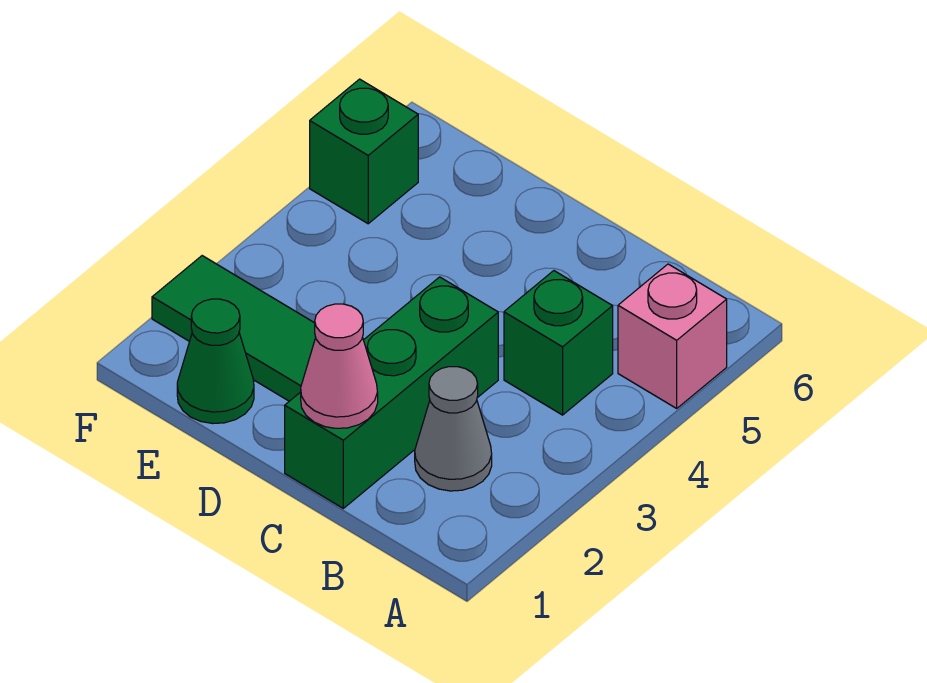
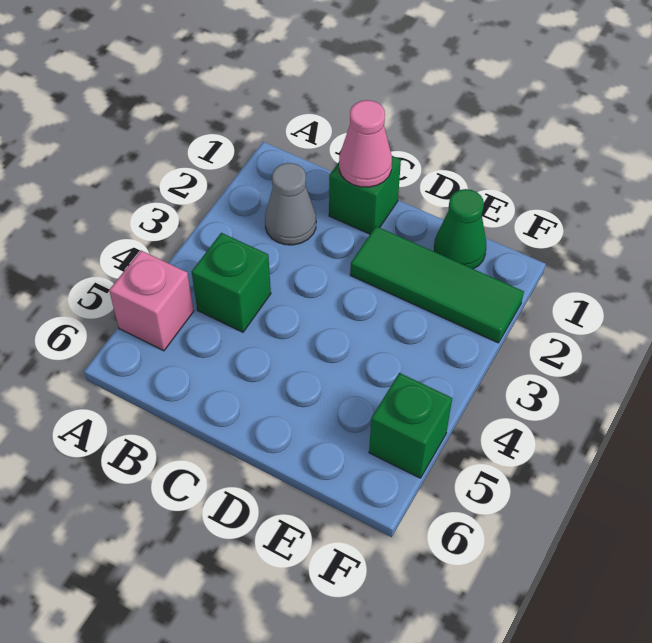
green brick C1:C3 level 1 -> green brick C1 level 1

